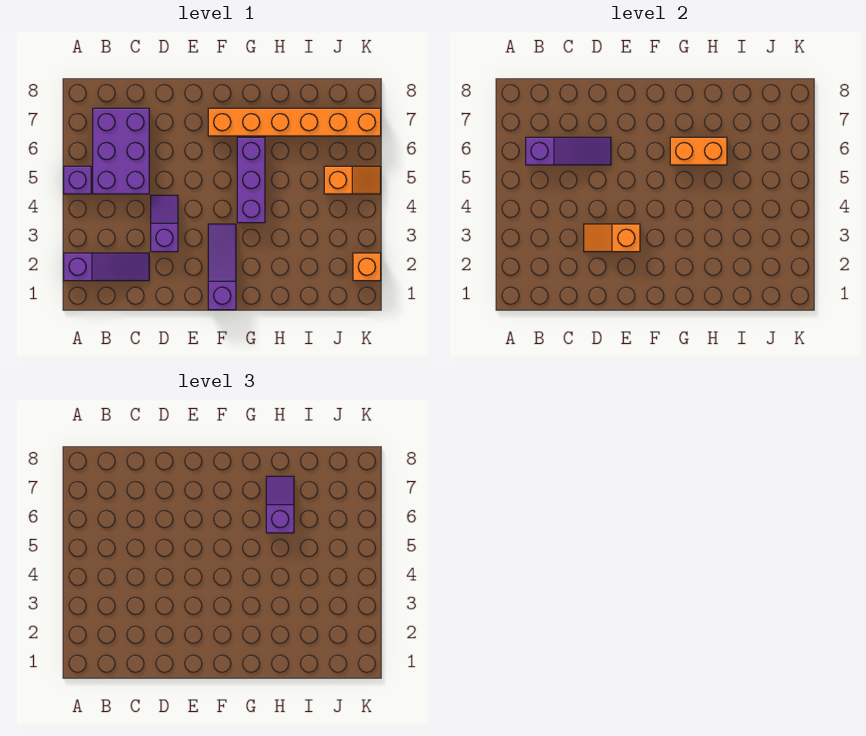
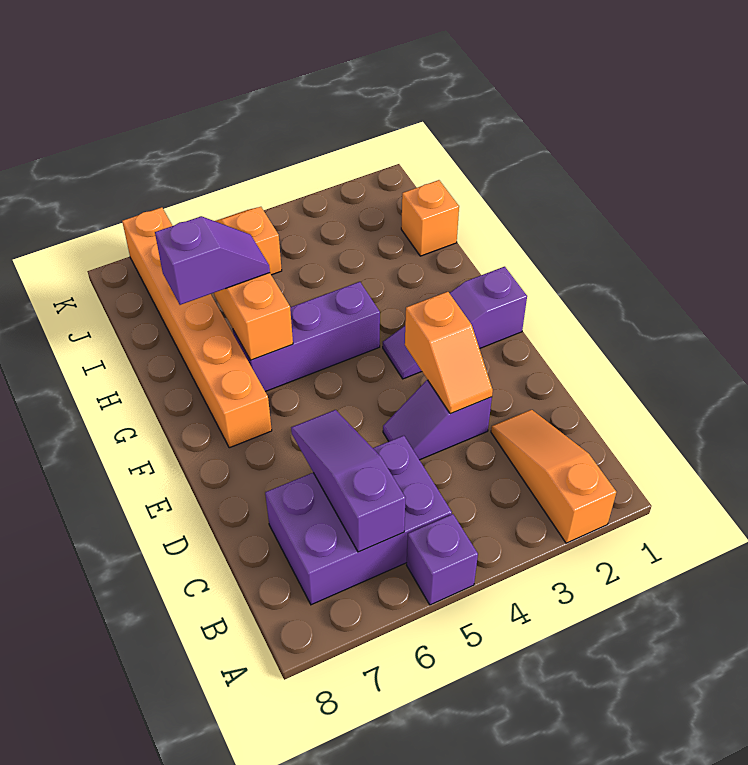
purple slope A2:C2 level 1 top A -> orange slope A2:C2 level 1 top A
purple slope H6:H7 level 3 top 6 -> purple slope H6:H7 level 3 top 7
orange brick K2 level 1 -> orange brick I1 level 1

